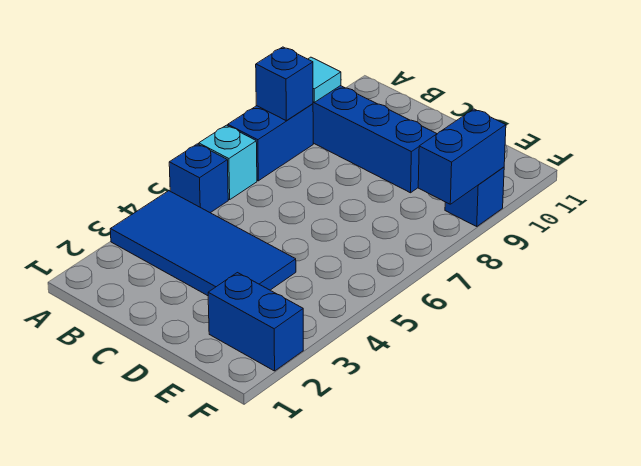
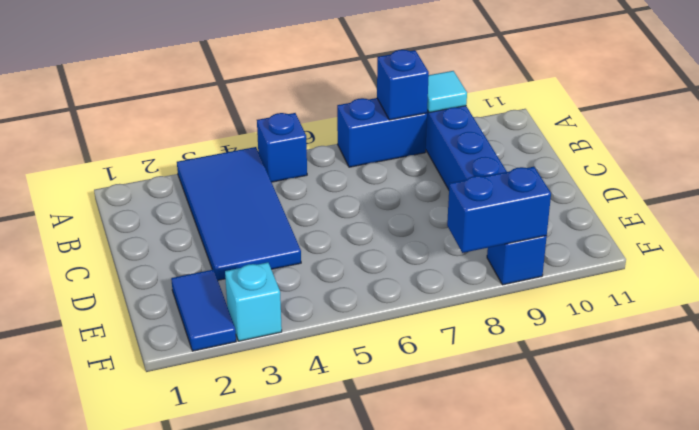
cyan brick A6 level 1 -> cyan brick F3 level 1
blue brick E2:F2 level 1 -> blue tile E2:F2 level 1

